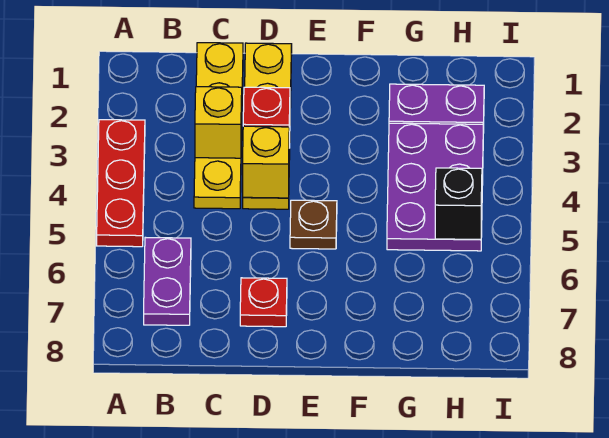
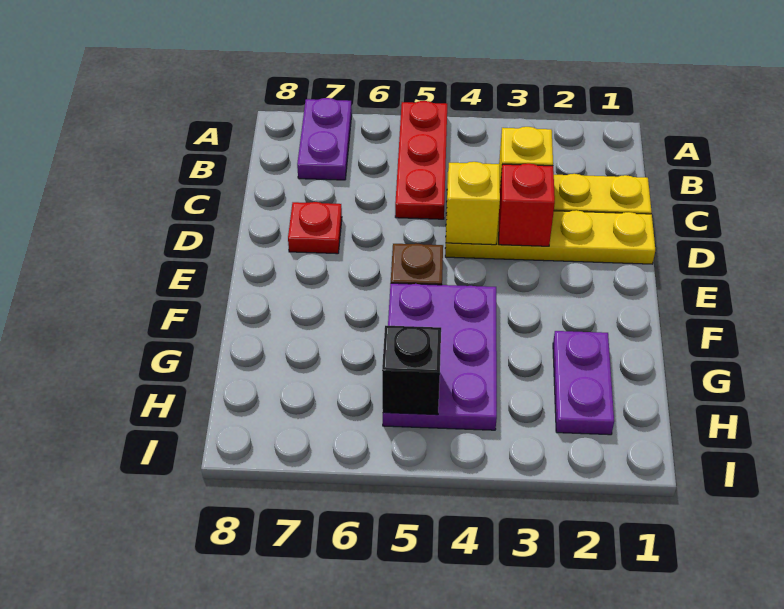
red plate A3:A5 level 1 -> red plate A5:C5 level 1
purple plate B6:B7 level 1 -> purple plate A7:B7 level 1
purple plate G3:H5 level 1 -> purple plate F4:H5 level 1

